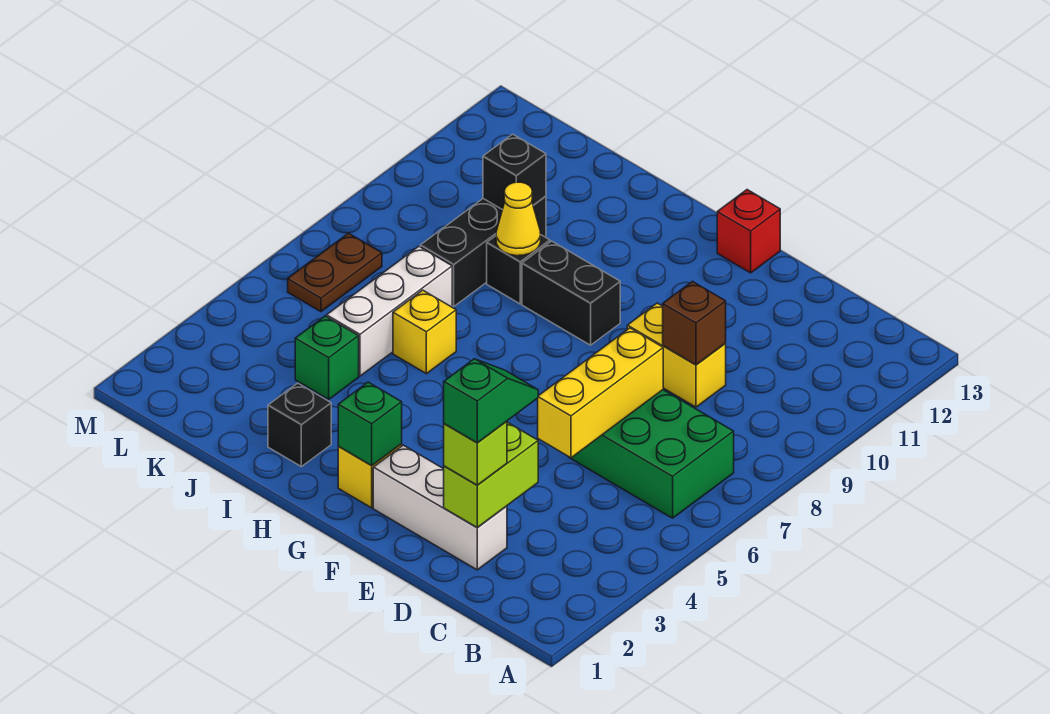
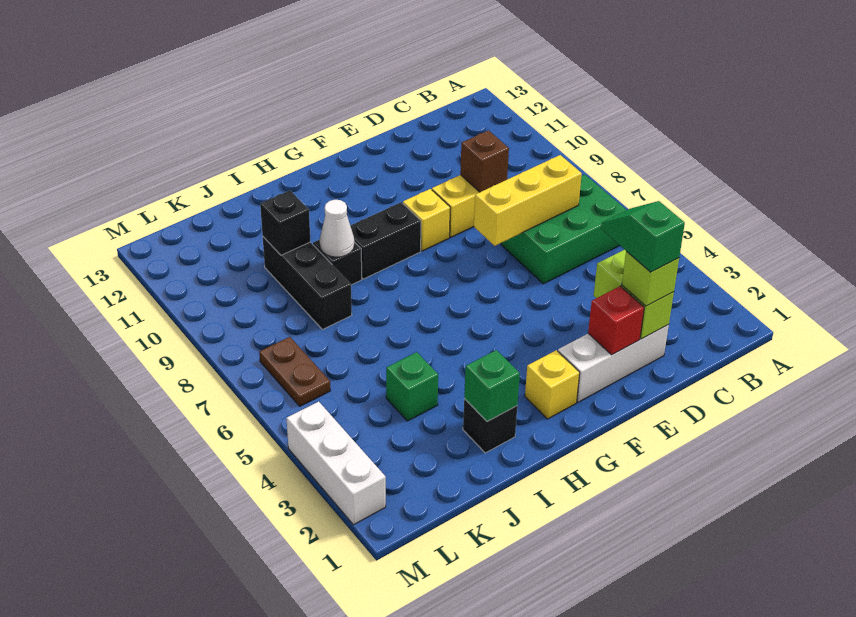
yellow brick D5:D7 level 2 -> yellow brick C7:E7 level 2
red brick F13 level 1 -> red brick E2 level 2
green brick G2 level 2 -> green brick I2 level 2
yellow brick I6 level 1 -> yellow brick F9 level 1
yellow cone I9 level 2 -> white cone I9 level 2
white brick J5:J7 level 1 -> white brick M2:M4 level 1

